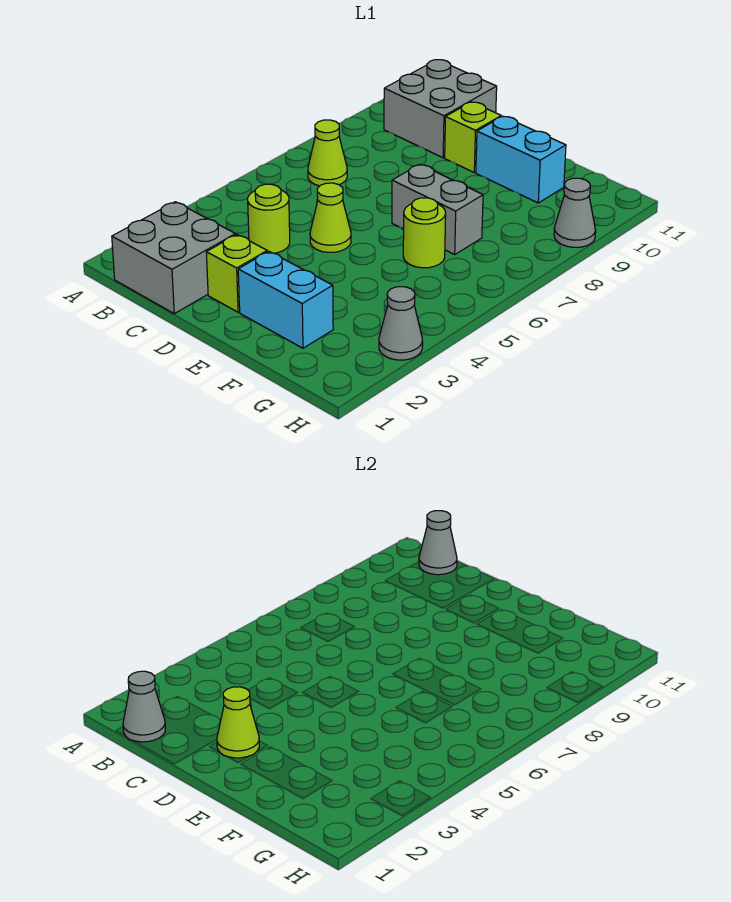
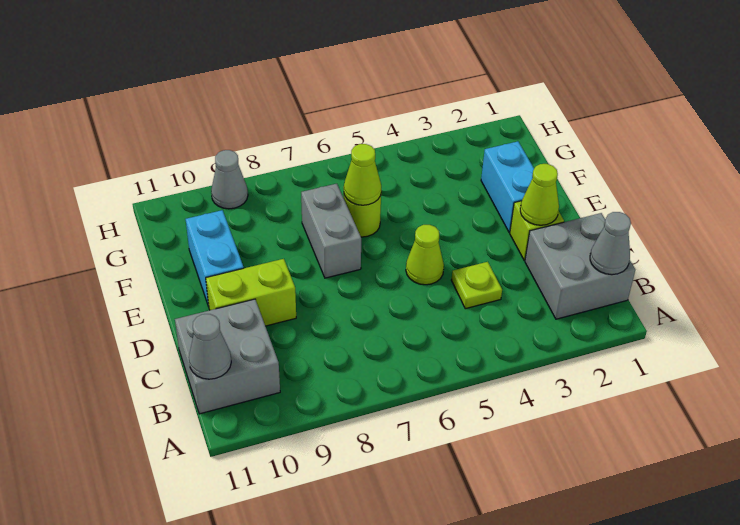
lime cone B7 level 1 -> lime cone F6 level 2
lime round brick C4 level 1 -> lime plate C4 level 1
lime brick D10 level 1 -> lime brick D9:D10 level 1
grey cone H3 level 1 -> none

